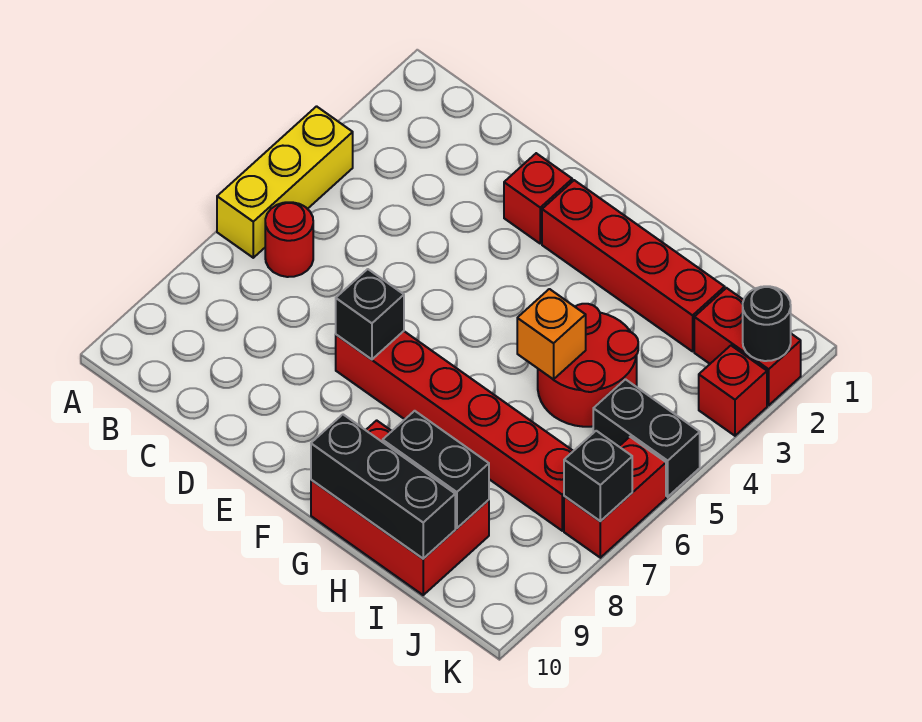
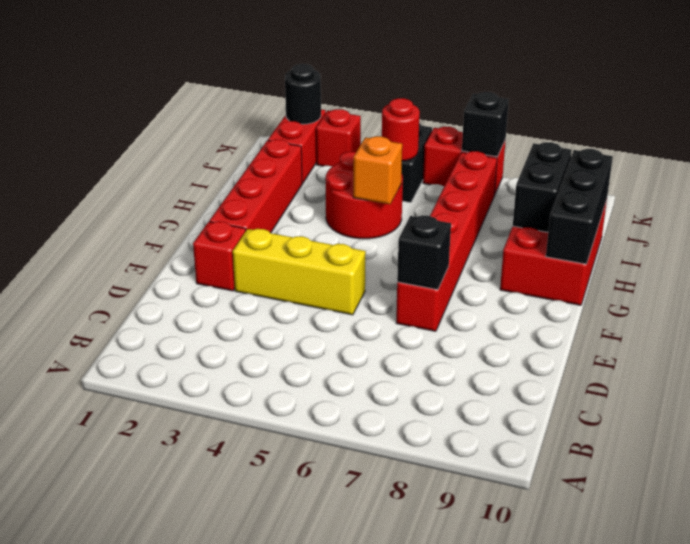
yellow brick A4:A6 level 1 -> yellow brick E3:E5 level 1
red round brick B6 level 1 -> red round brick J5 level 2

